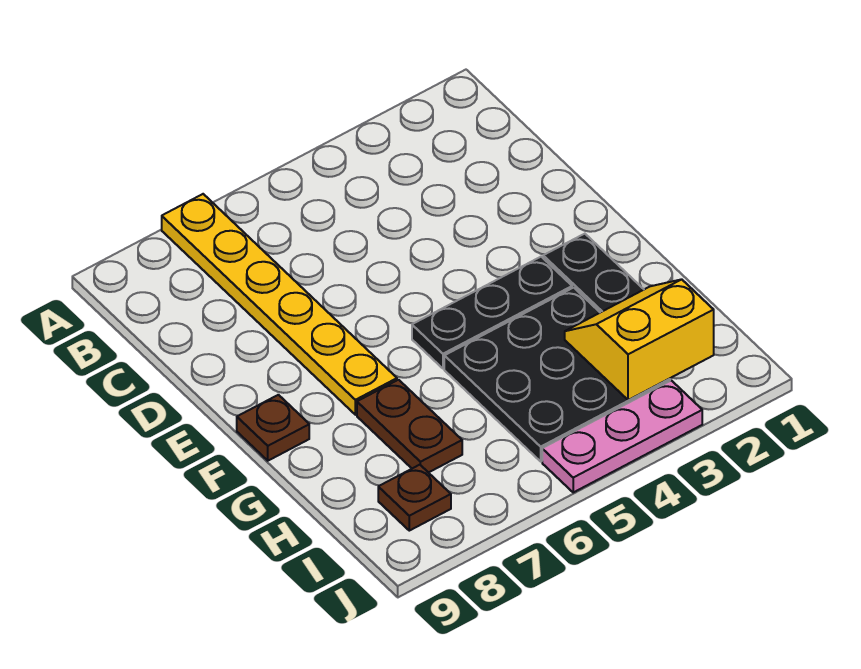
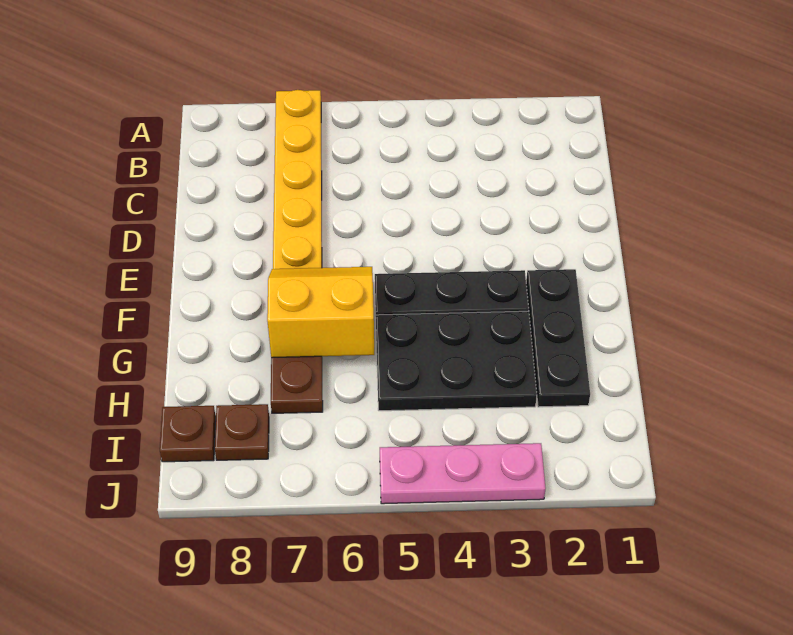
brown plate F9 level 1 -> brown plate I9 level 1
black plate G3:I5 level 1 -> black plate G3:H5 level 1
yellow slope H2:I3 level 2 top I -> yellow slope F6:G7 level 2 top G

